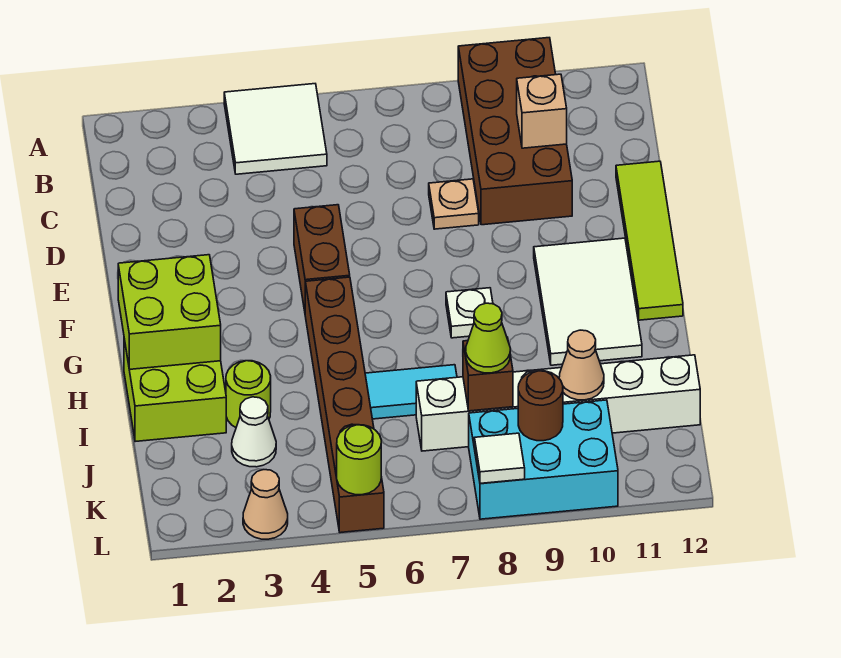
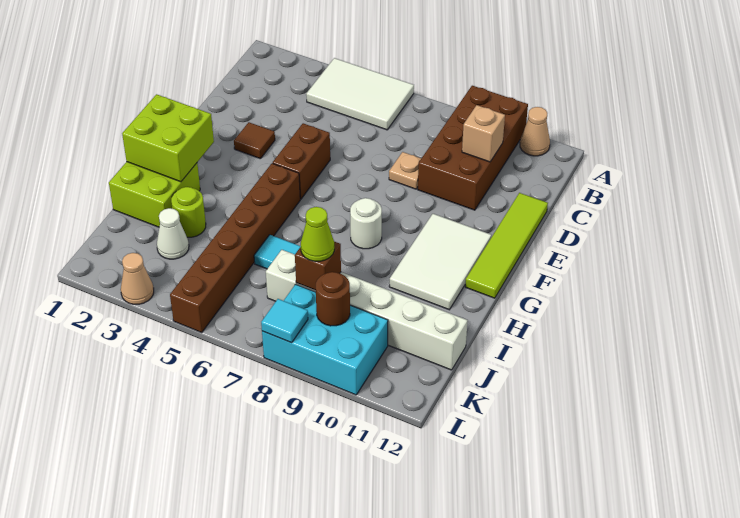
white tile A4:B5 level 1 -> white tile A4:B6 level 1
none -> brown tile E3 level 1
white plate G8 level 1 -> white round brick G8 level 1
tan cone J10 level 2 -> tan cone A11 level 1
lime round brick L5 level 2 -> none
white tile L8 level 2 -> cyan tile L8 level 2

